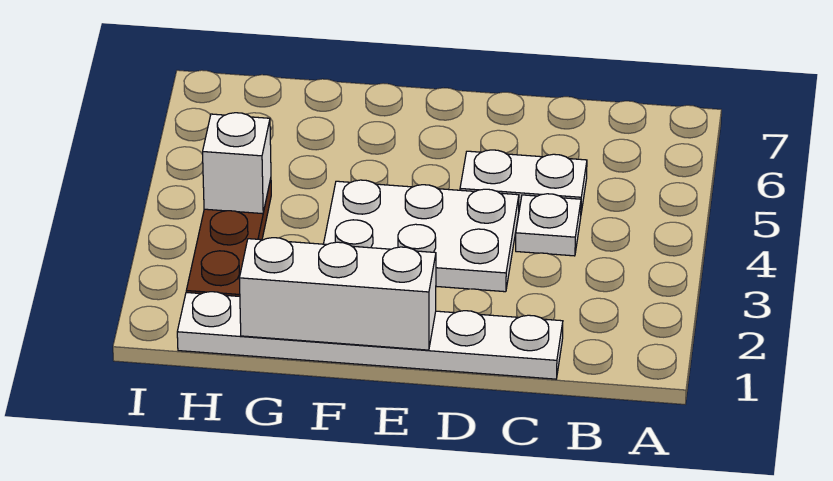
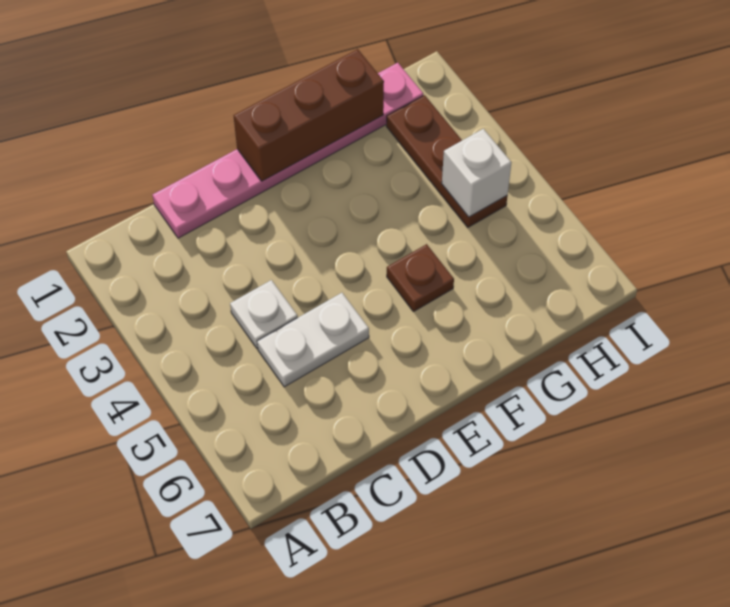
white plate C1:H1 level 1 -> pink plate C1:H1 level 1
white plate D3:F4 level 1 -> none
white brick E1:G1 level 2 -> brown brick E1:G1 level 2
none -> brown plate F5 level 1

